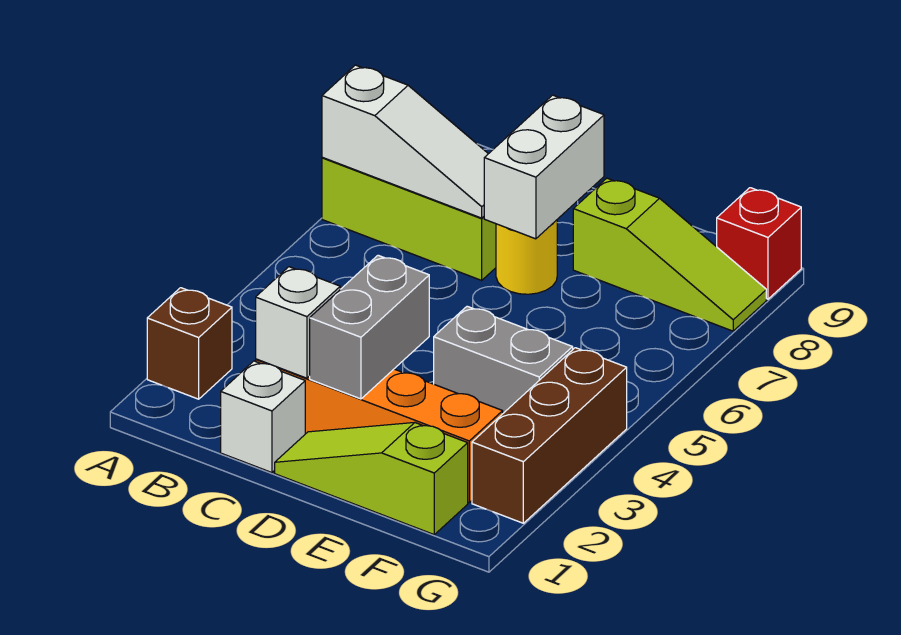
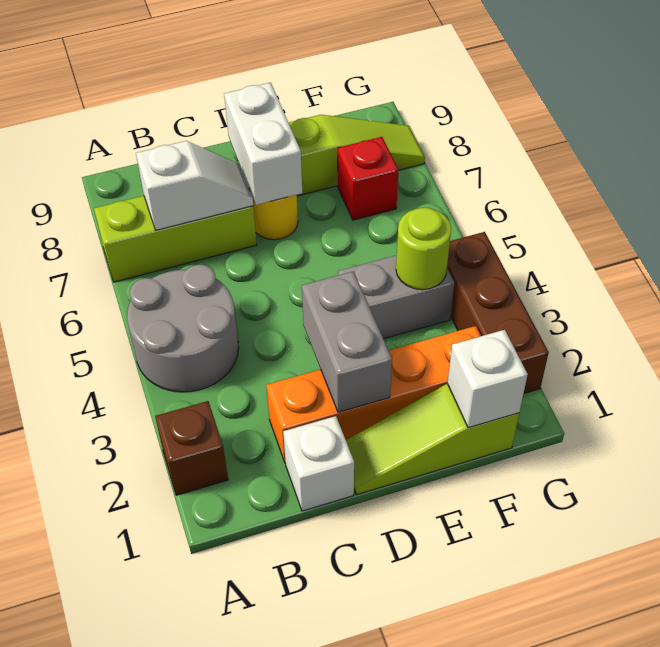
none -> grey round brick A4:B5 level 1
white slope A7:C7 level 2 top A -> white slope B7:C7 level 2 top B
white brick C2 level 2 -> white brick F1 level 2
none -> lime round brick F4 level 2
red brick G9 level 1 -> red brick F7 level 1

